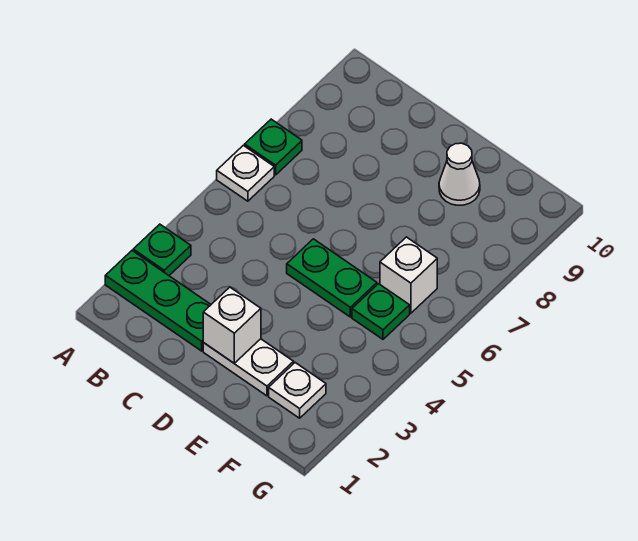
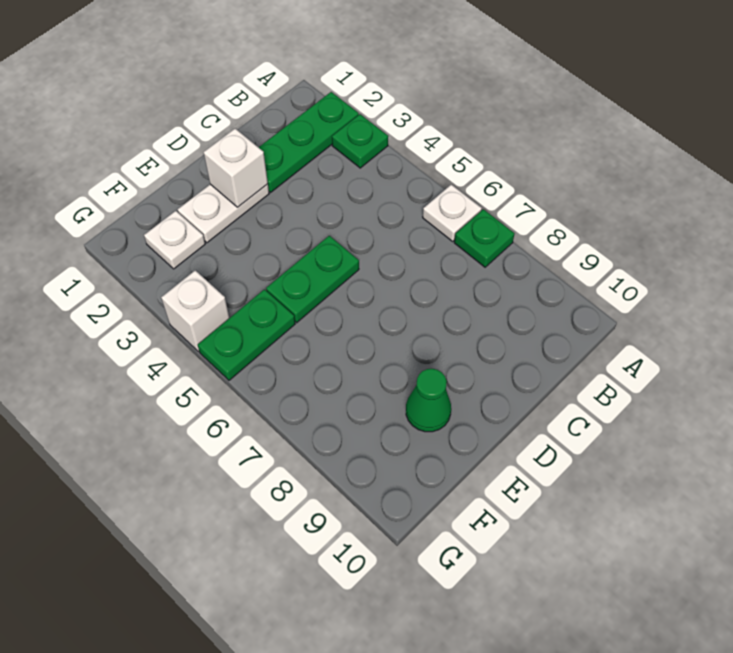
white cone E9 level 1 -> green cone E9 level 1
green plate F5 level 1 -> green plate F5:G5 level 1
white brick F6 level 1 -> white brick G4 level 1

